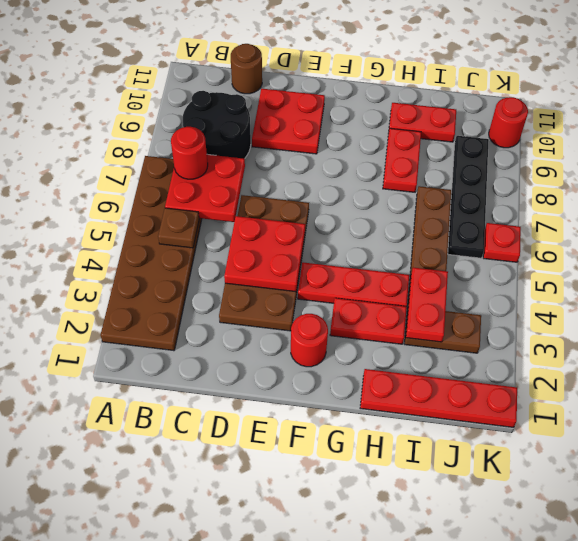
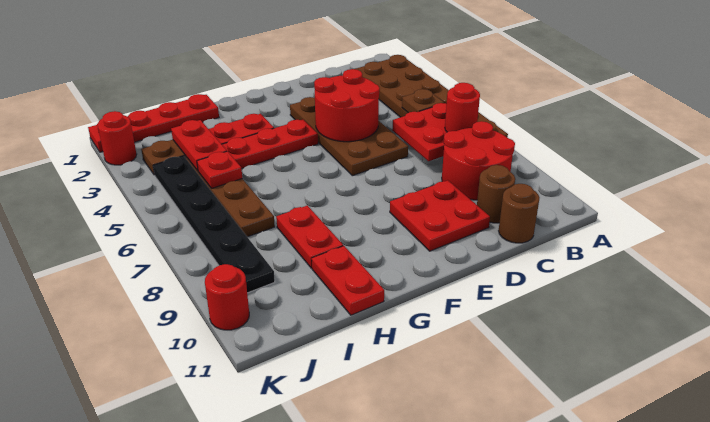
black round brick B8:C9 level 1 -> red round brick B8:C9 level 1
none -> brown round brick C10 level 1
red plate D4:E5 level 2 -> red round brick D4:E5 level 2
red round brick F2 level 1 -> red round brick K2 level 1
red plate H10:I10 level 1 -> red plate H10:H11 level 1
black plate J6:J9 level 1 -> black plate J4:J9 level 1
red plate K6 level 1 -> red plate I5 level 2

